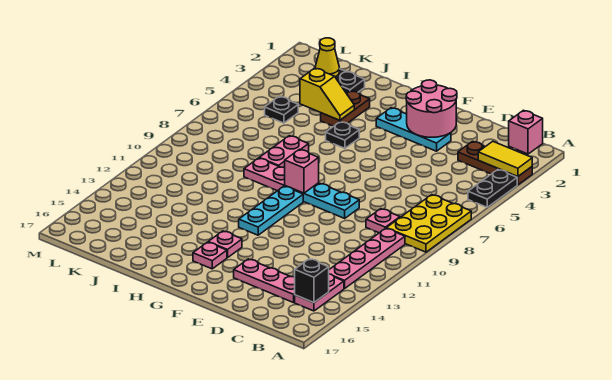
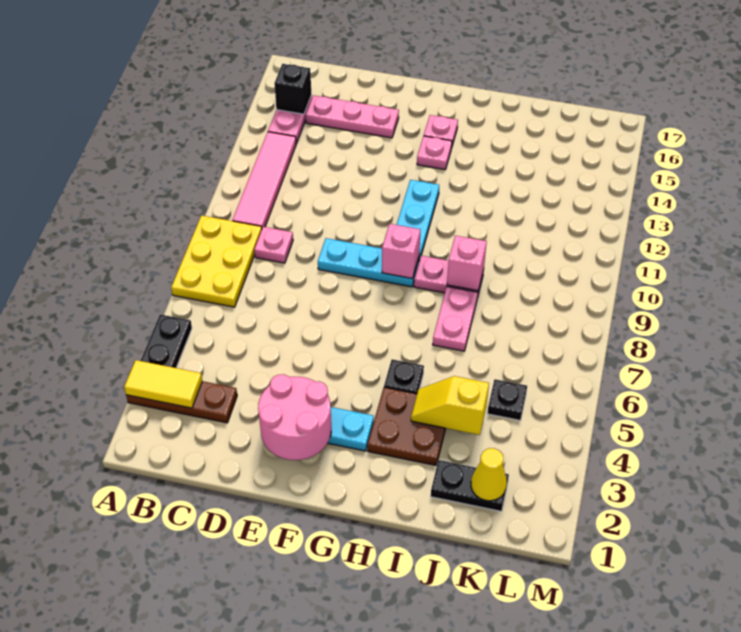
pink brick B1 level 1 -> pink brick I9 level 2
pink plate B10:B13 level 1 -> pink tile B10:B13 level 1
brown plate I3:I4 level 1 -> brown plate H3:I4 level 1

